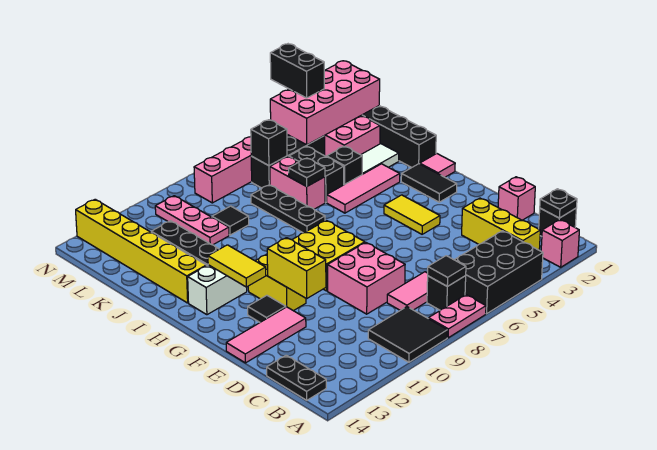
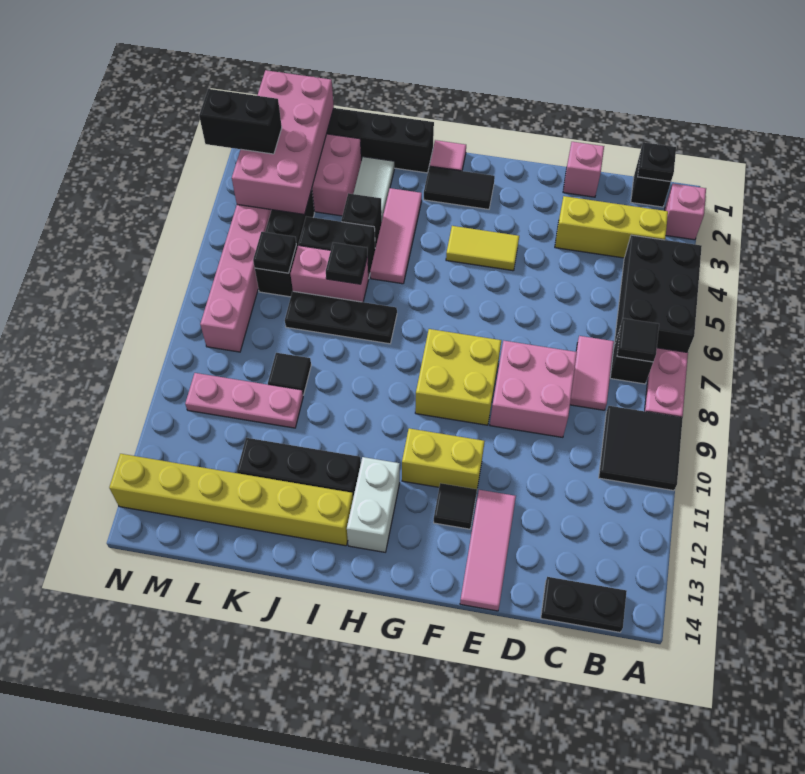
yellow brick E11:F11 level 2 -> none
yellow tile G12:H12 level 2 -> none
black brick L6 level 2 -> black plate L6 level 2

